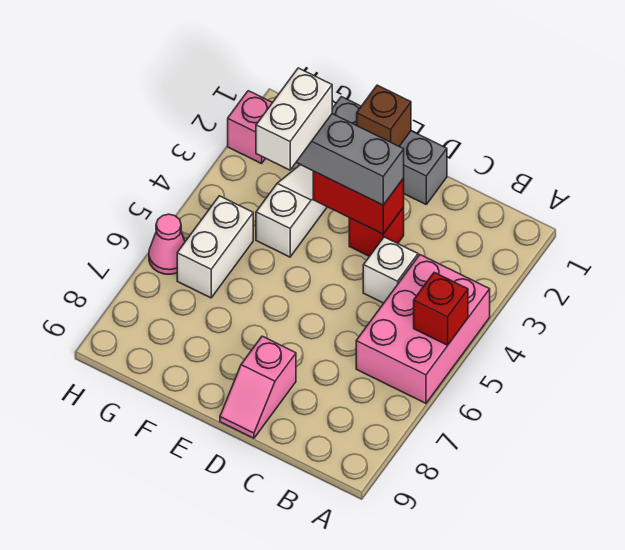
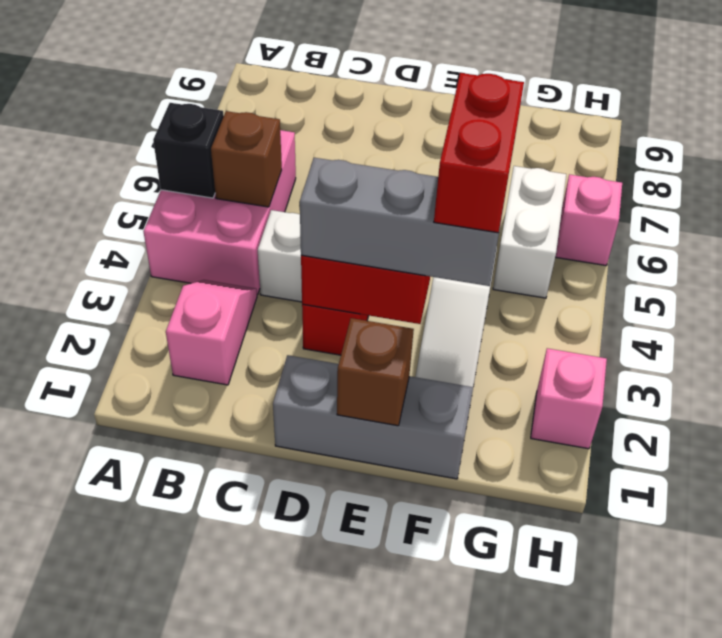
red brick A5 level 2 -> black brick A5 level 2
none -> brown brick B5 level 2
pink slope D8:D9 level 1 top 8 -> pink slope B2:B3 level 1 top 2
white brick F3:F4 level 4 -> red brick F3:F4 level 4
pink cone H6 level 1 -> pink brick H6 level 1

